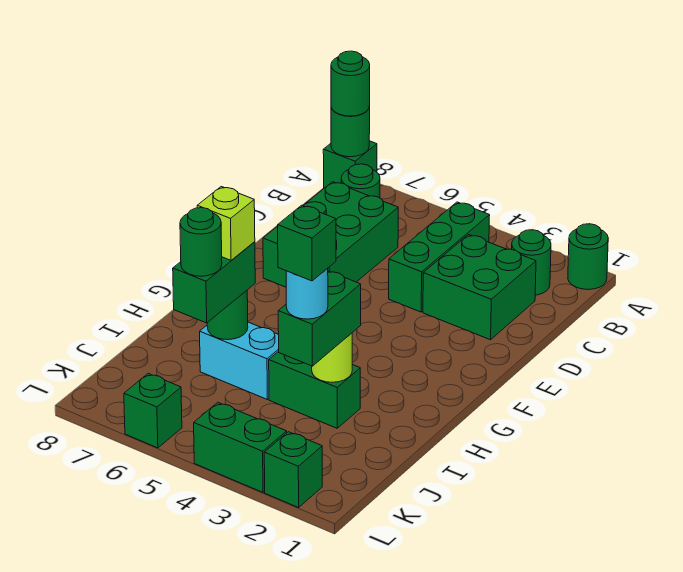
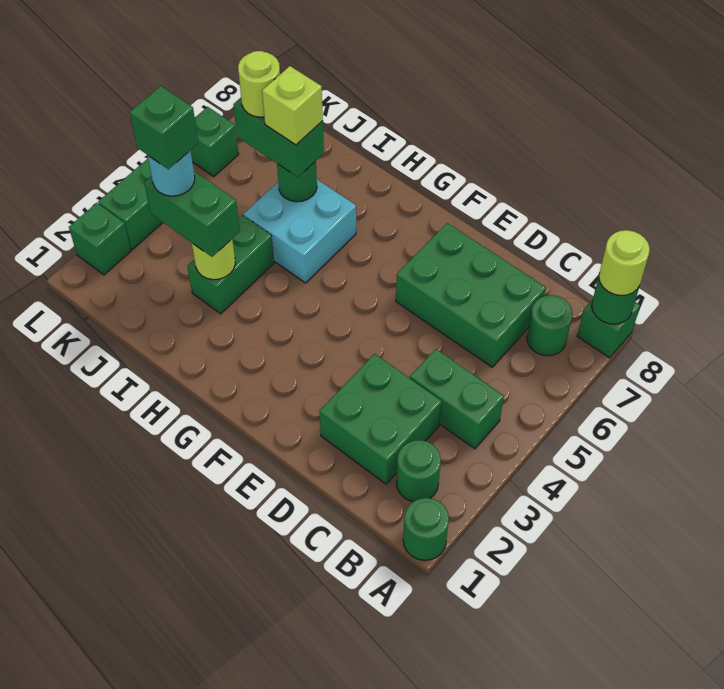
green round brick A8 level 3 -> lime round brick A8 level 3
green brick B4:D4 level 1 -> green brick B4:C4 level 1
cyan brick I5:I6 level 1 -> cyan brick H5:I6 level 1
green round brick J6 level 4 -> lime round brick J6 level 4

